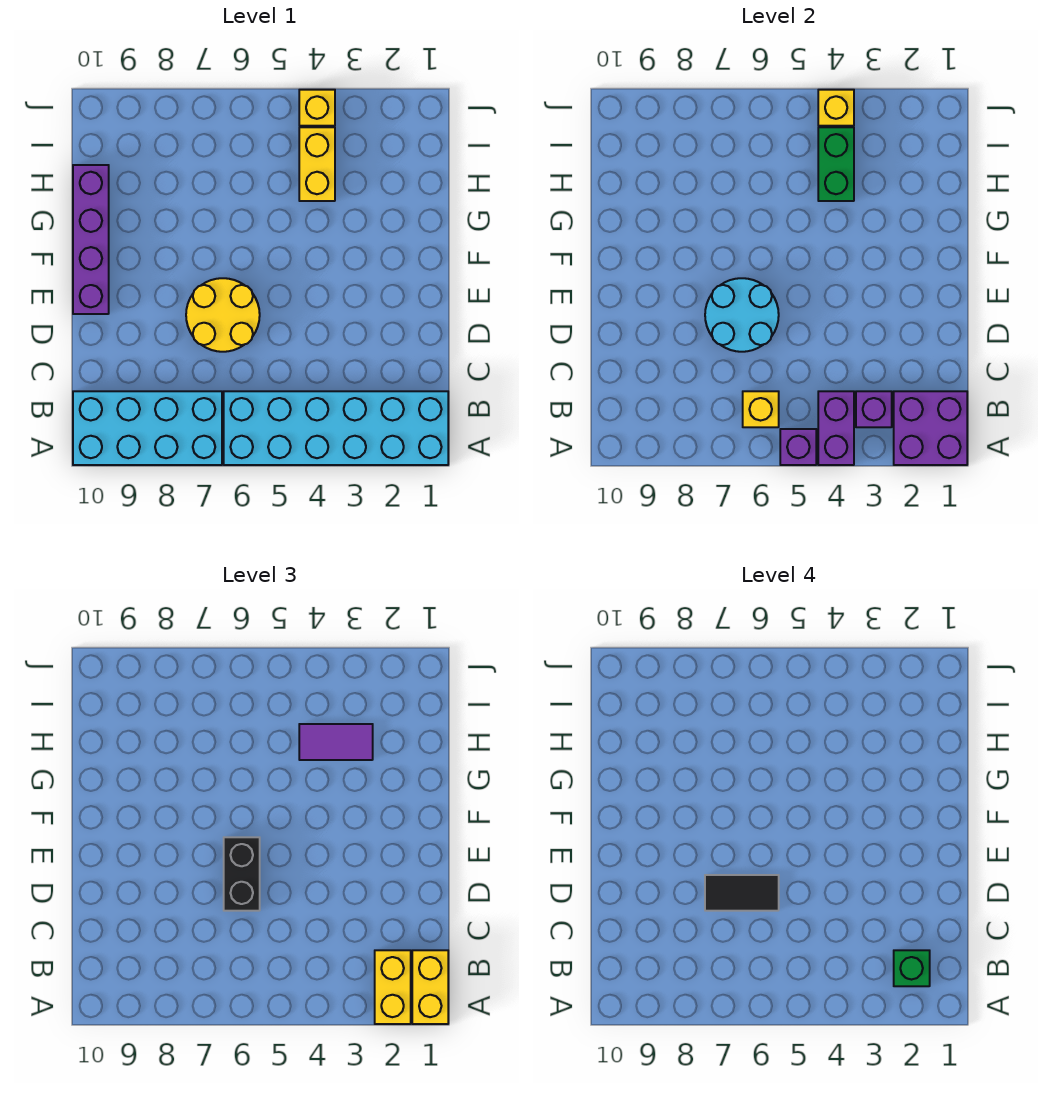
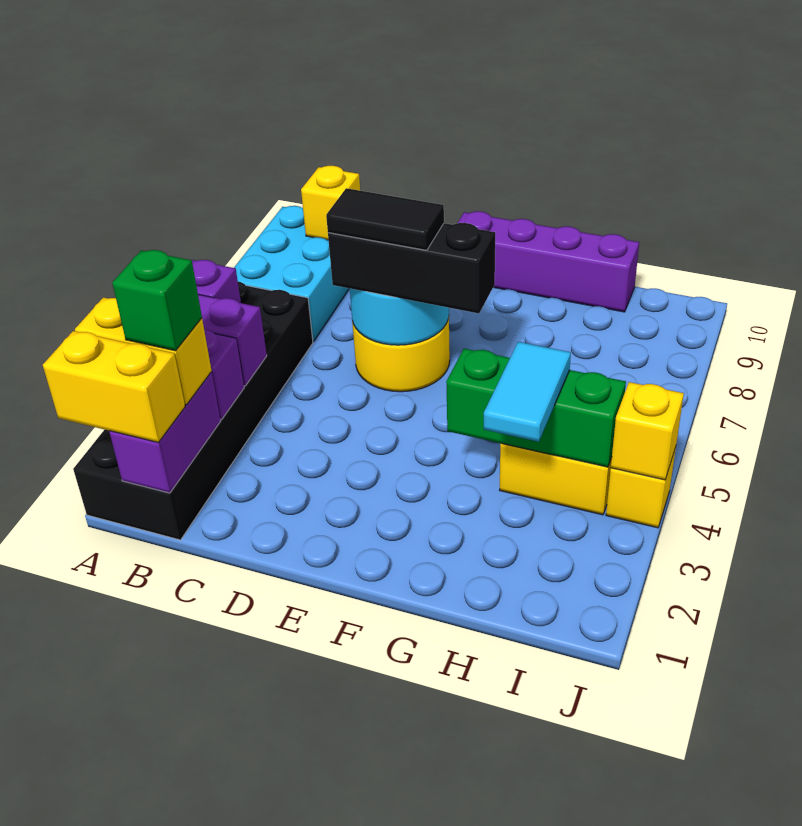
cyan brick A1:B6 level 1 -> black brick A1:B6 level 1
purple brick A1:B2 level 2 -> purple brick B1:B2 level 2
cyan brick A7:B10 level 1 -> cyan brick A7:B9 level 1
yellow brick B6 level 2 -> yellow brick B9 level 2
black brick D6:E6 level 3 -> black brick D6:F6 level 3
black tile D6:D7 level 4 -> black tile D6:E6 level 4
purple tile H3:H4 level 3 -> cyan tile H3:H4 level 3
green brick H4:I4 level 2 -> green brick G4:I4 level 2

